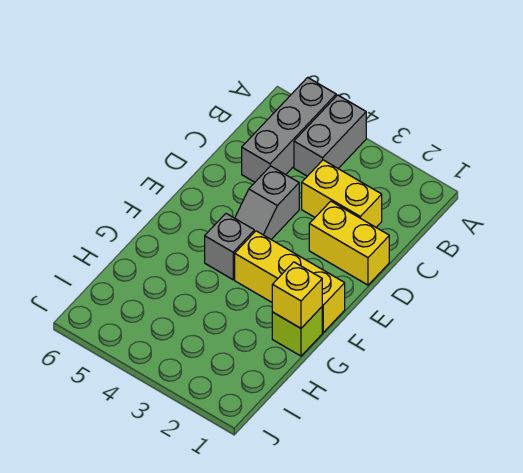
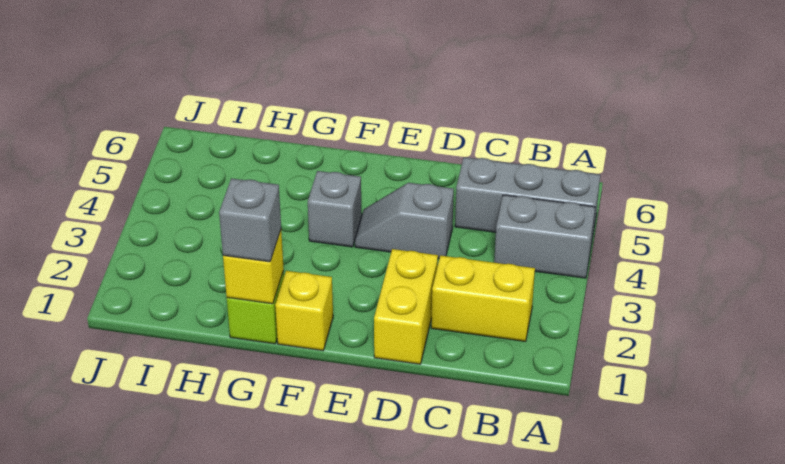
yellow brick C2:C3 level 1 -> yellow brick B2:C2 level 1
yellow brick F1:F3 level 1 -> yellow brick F1 level 1
none -> grey brick G1 level 3

